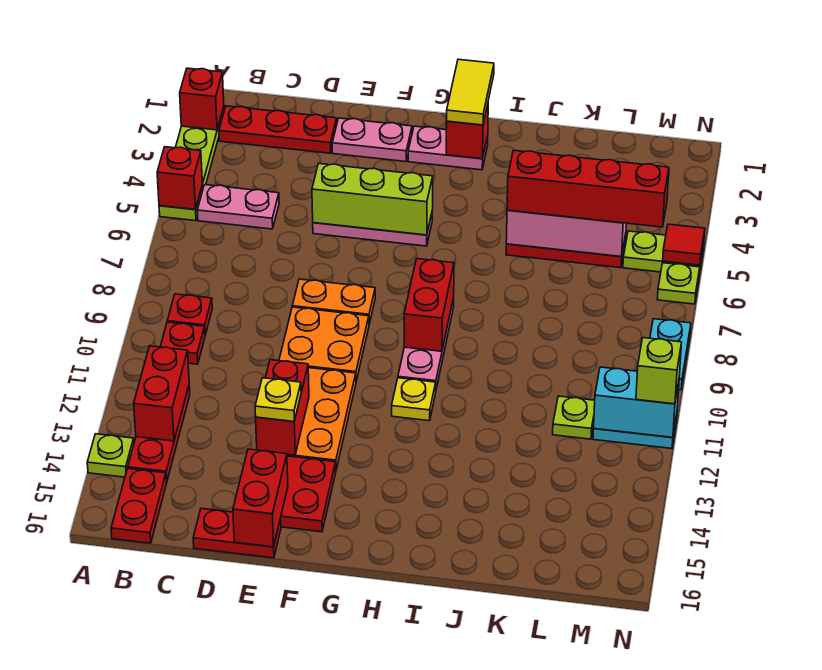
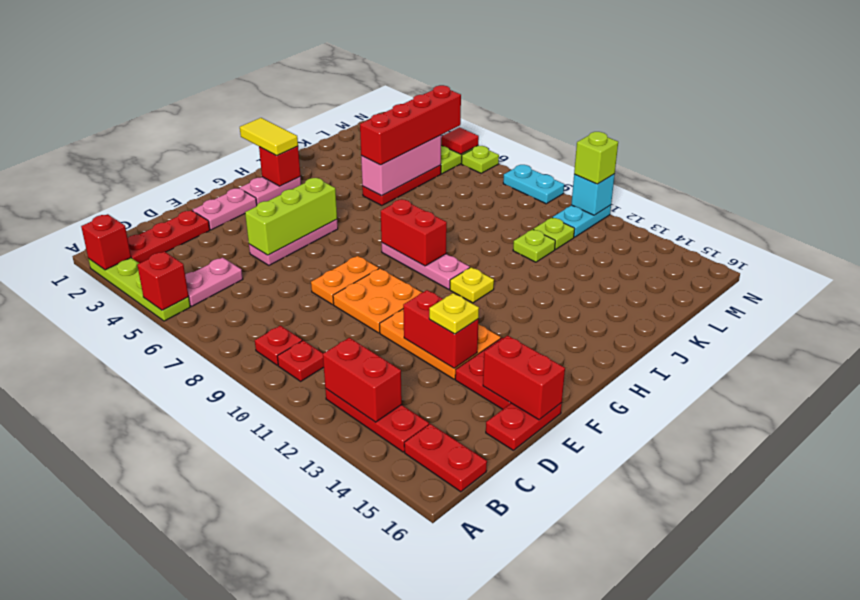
lime plate A14 level 1 -> lime plate K11 level 1
cyan brick M11:N11 level 2 -> cyan brick N11 level 2

